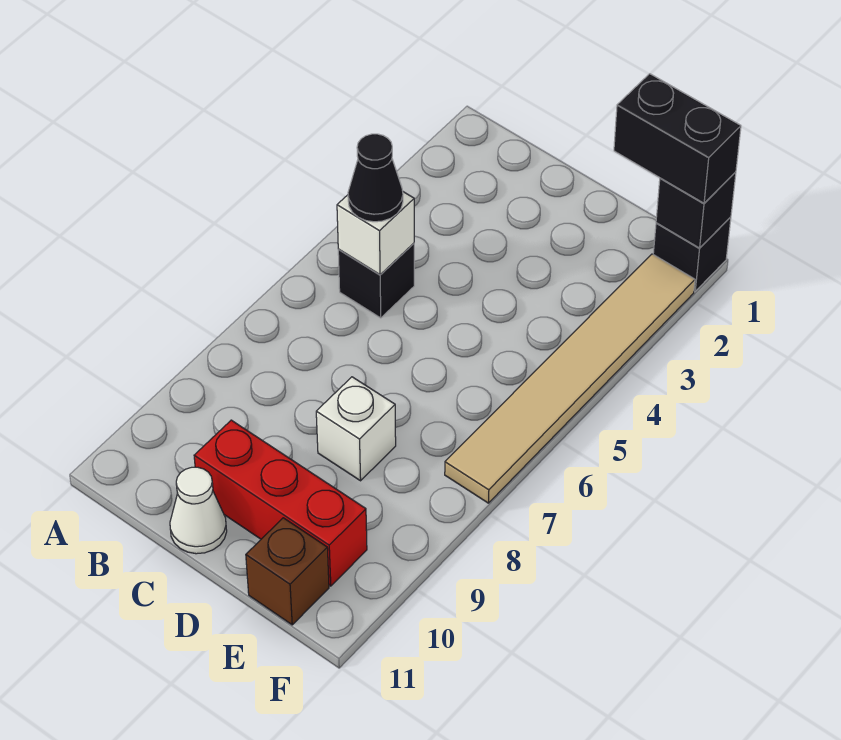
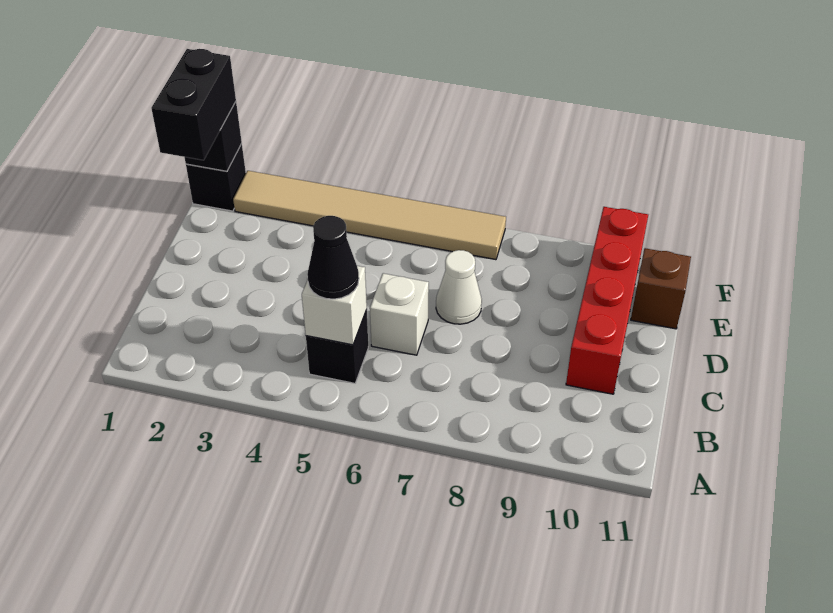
red brick C10:E10 level 1 -> red brick C10:F10 level 1
white cone C11 level 1 -> white cone D7 level 1
white brick D8 level 1 -> white brick C6 level 1

